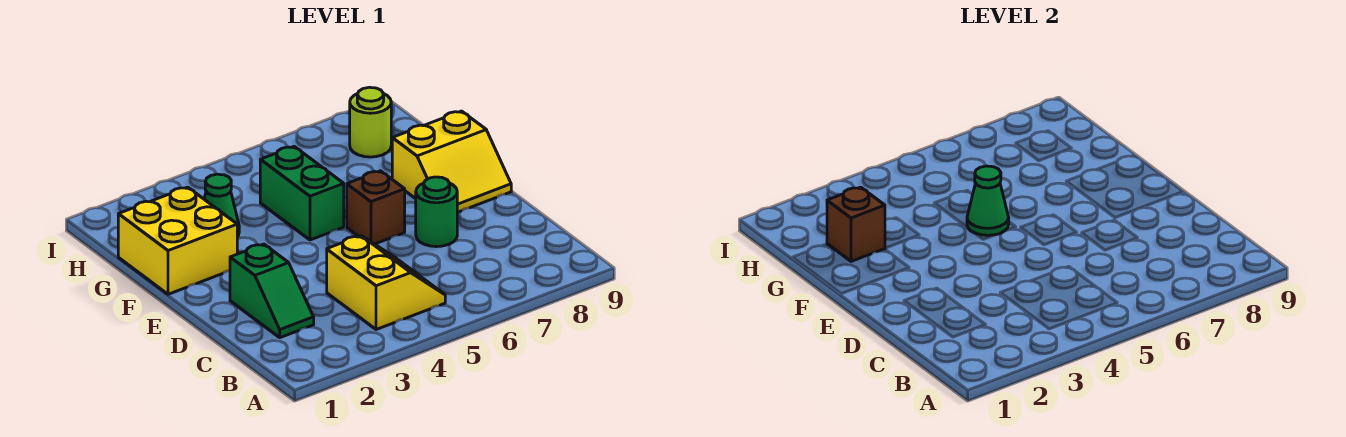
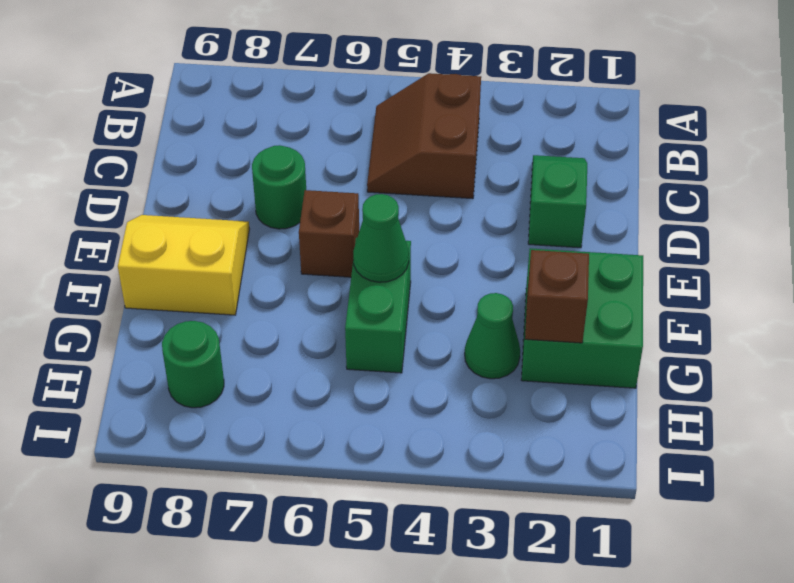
yellow slope B4:C5 level 1 top 4 -> brown slope B4:C5 level 1 top 4
yellow brick F1:G2 level 1 -> green brick F1:G2 level 1
lime round brick H8 level 1 -> green round brick H8 level 1

